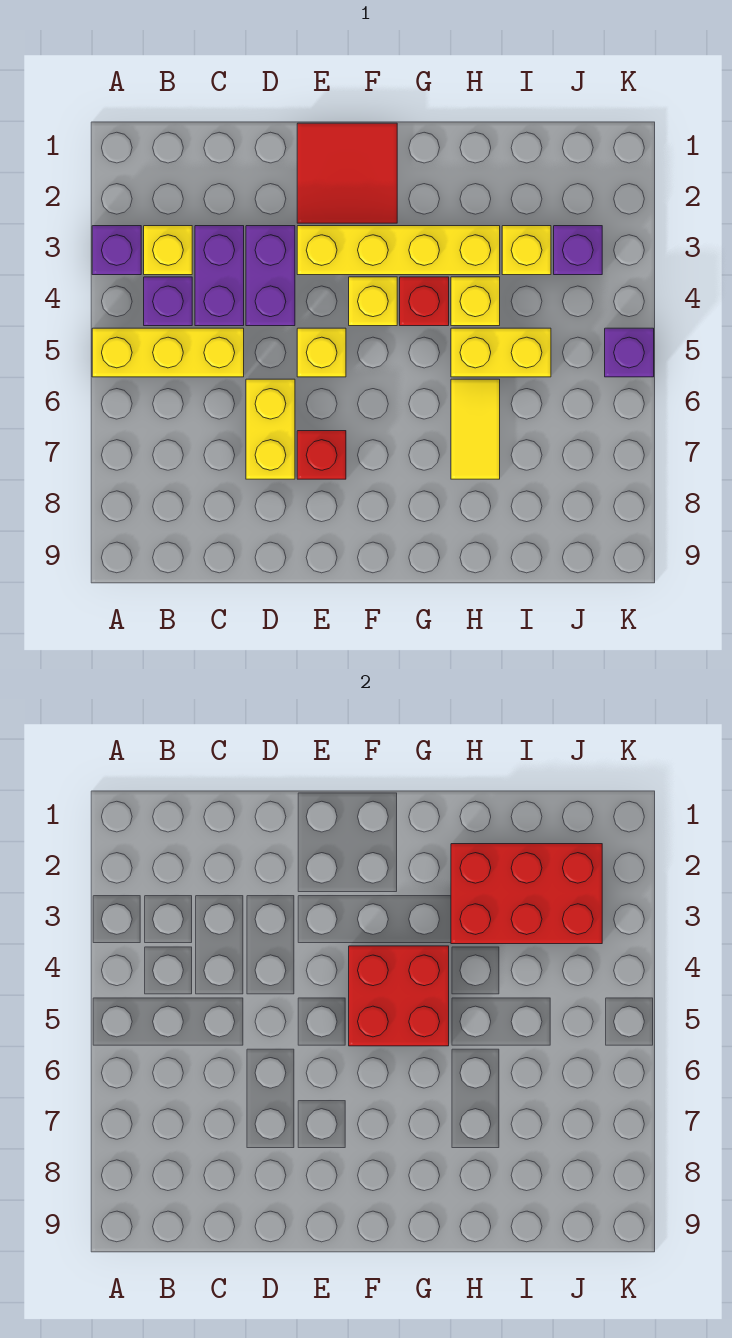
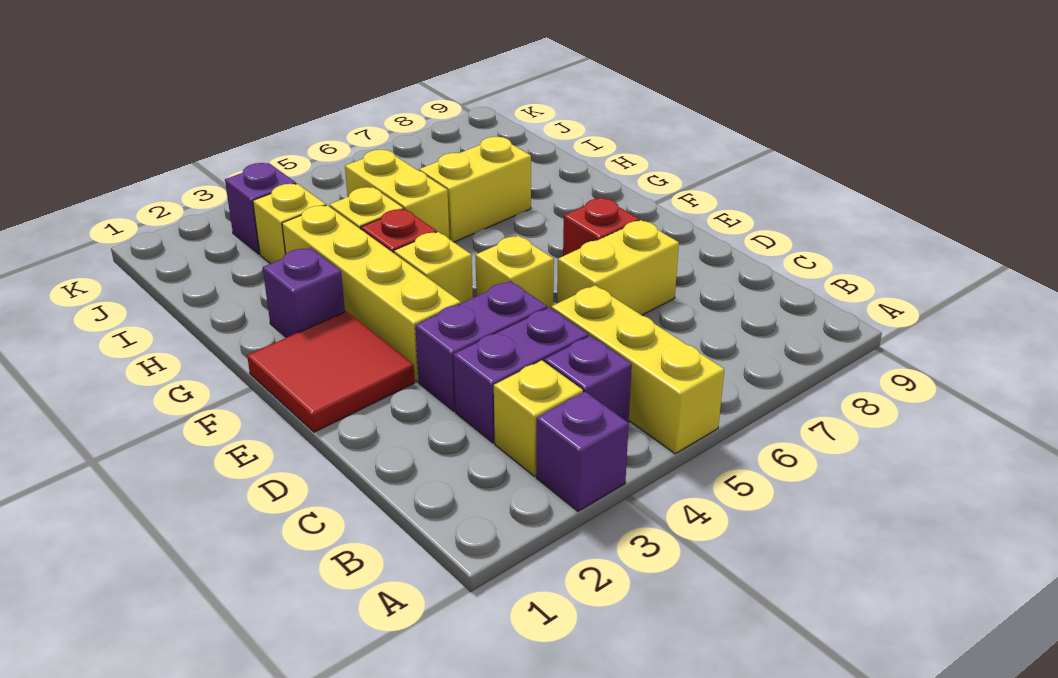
red brick F4:G5 level 2 -> none
red brick H2:J3 level 2 -> none
yellow tile H6:H7 level 1 -> yellow brick H6:H7 level 1
purple brick K5 level 1 -> purple brick G2 level 1

